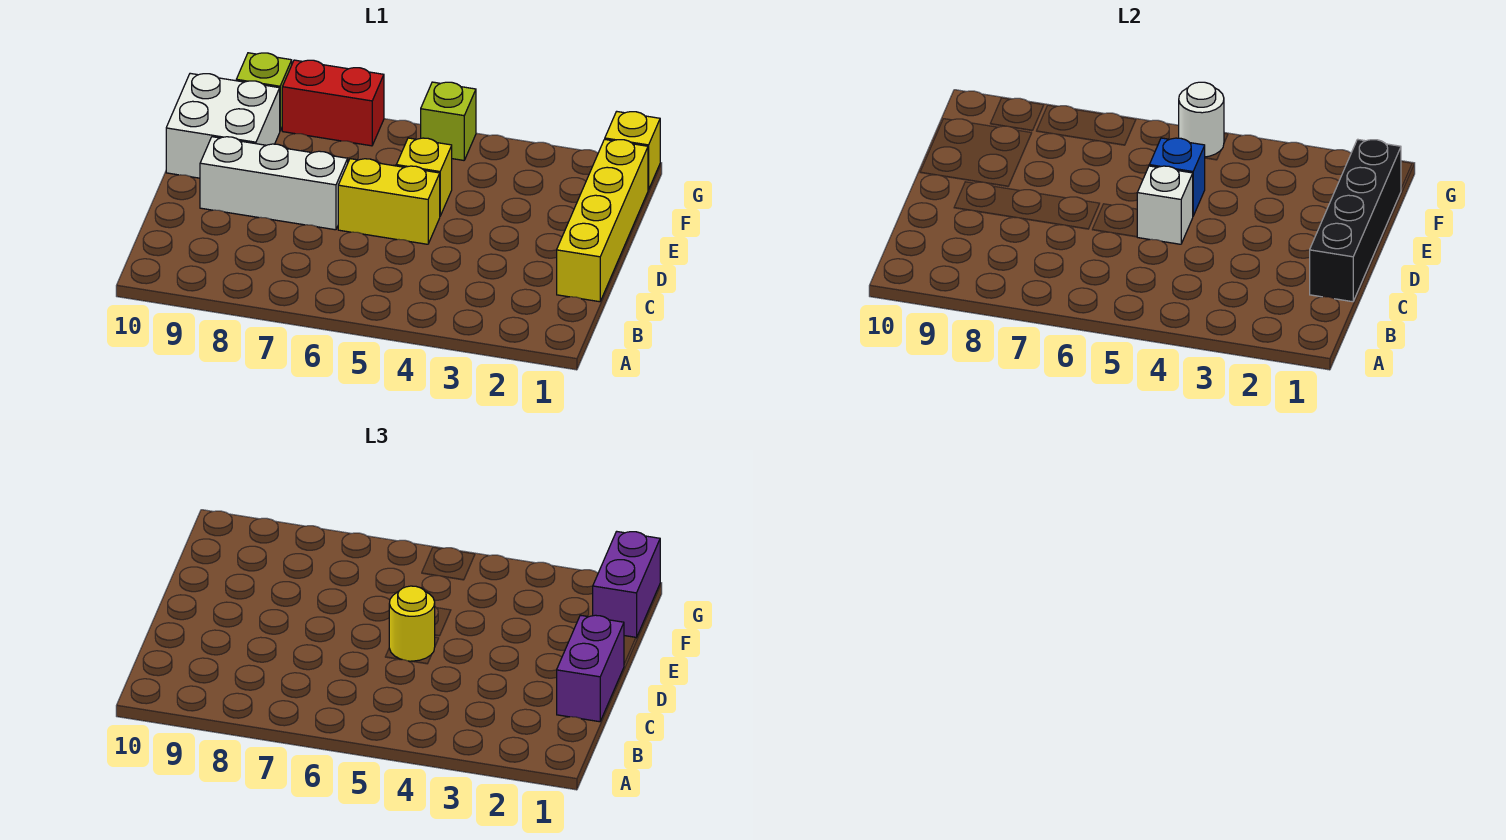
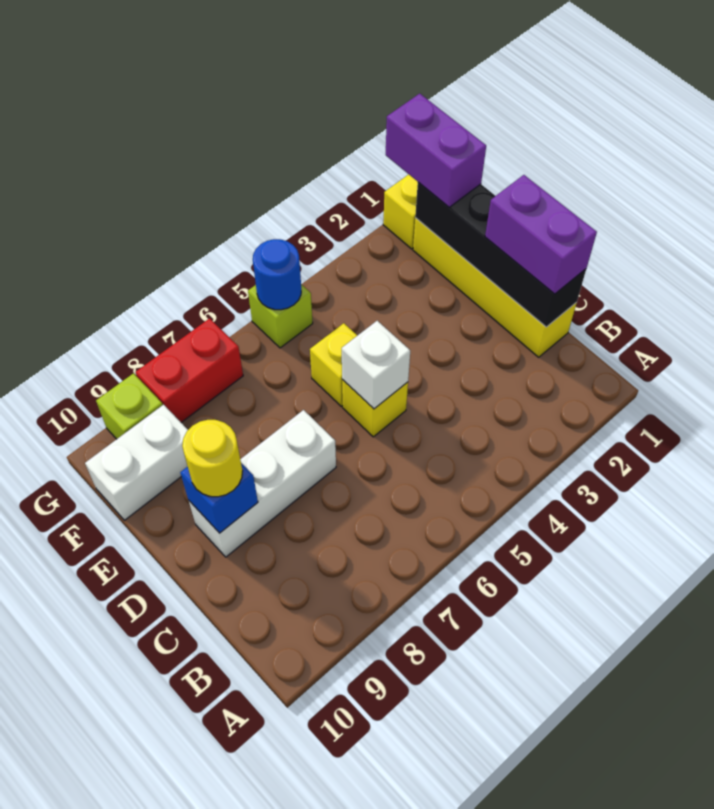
yellow brick D5:D6 level 1 -> yellow brick D5 level 1
yellow round brick D5 level 3 -> yellow round brick D9 level 3
blue brick E5 level 2 -> blue brick D9 level 2
white brick E9:F10 level 1 -> white brick F9:F10 level 1
white round brick G5 level 2 -> blue round brick G5 level 2

